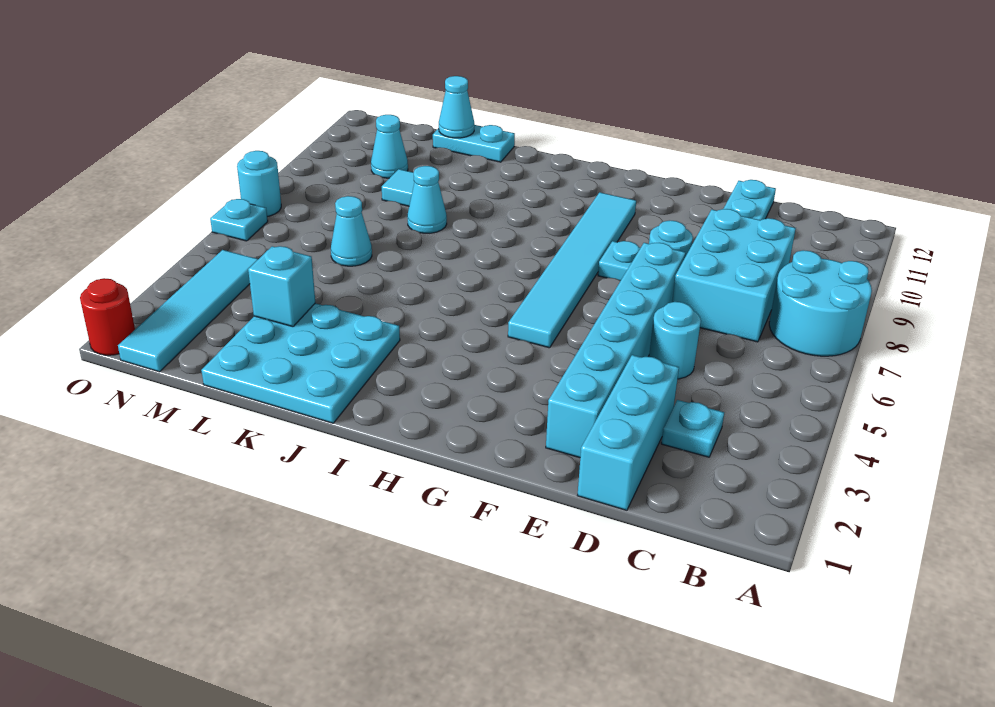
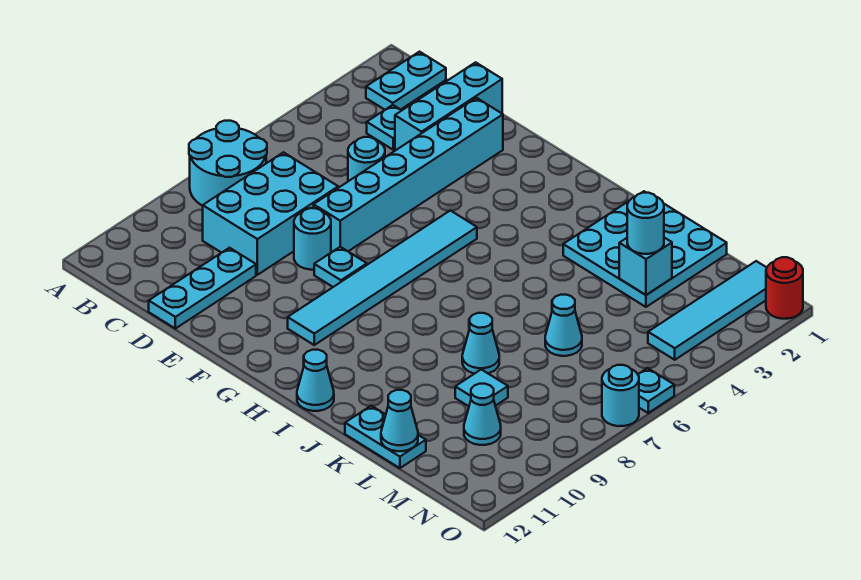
none -> cyan plate B1:B2 level 1
none -> cyan cone I12 level 1
none -> cyan round brick L3 level 3

